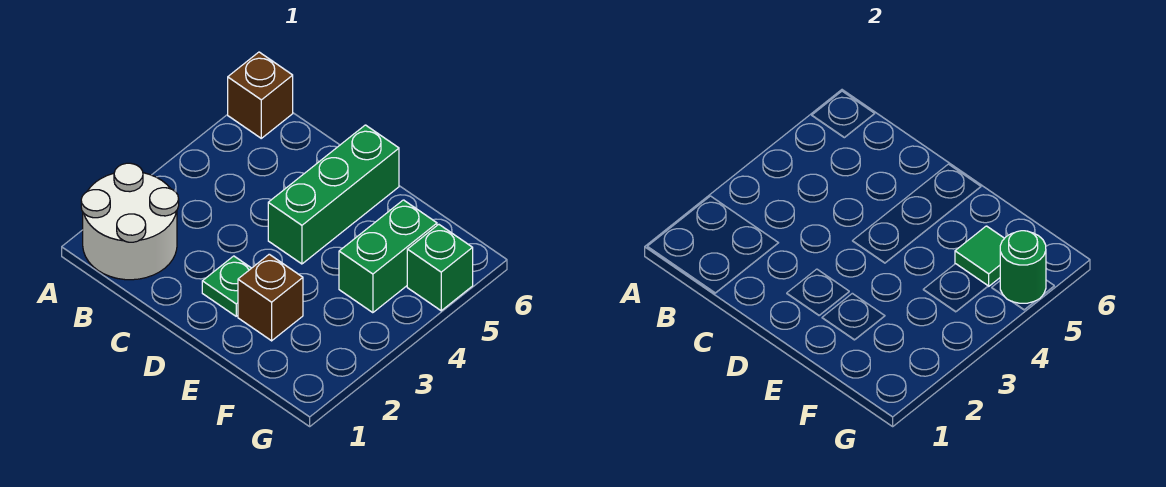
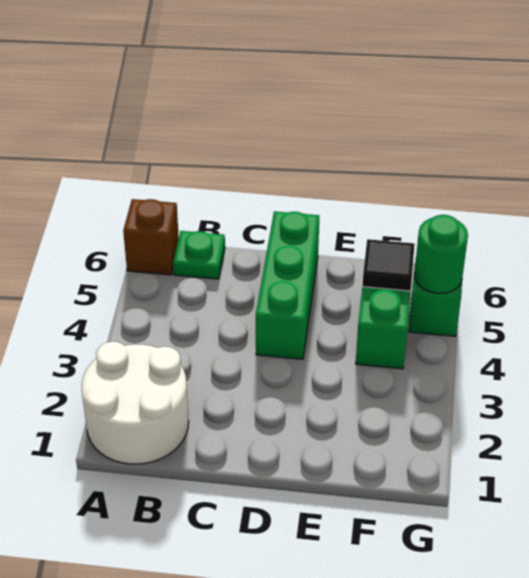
green plate D2 level 1 -> green plate B6 level 1
brown brick E2 level 1 -> none
green tile F5 level 2 -> black tile F5 level 2

